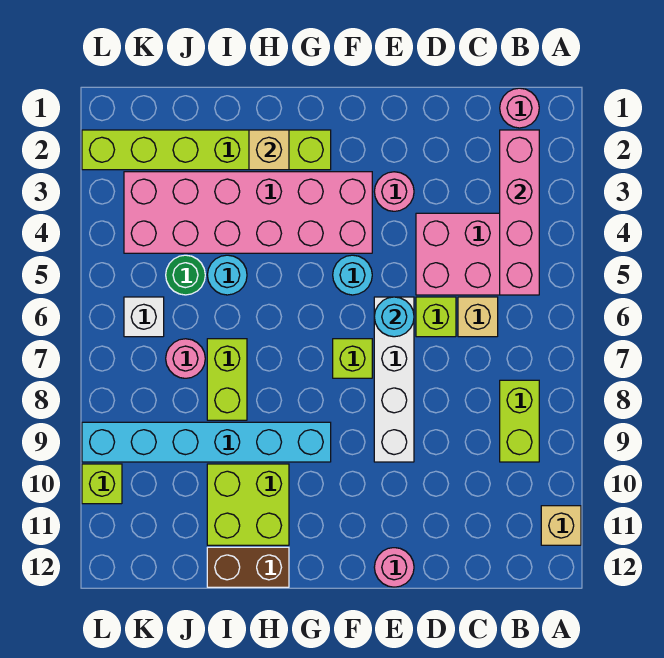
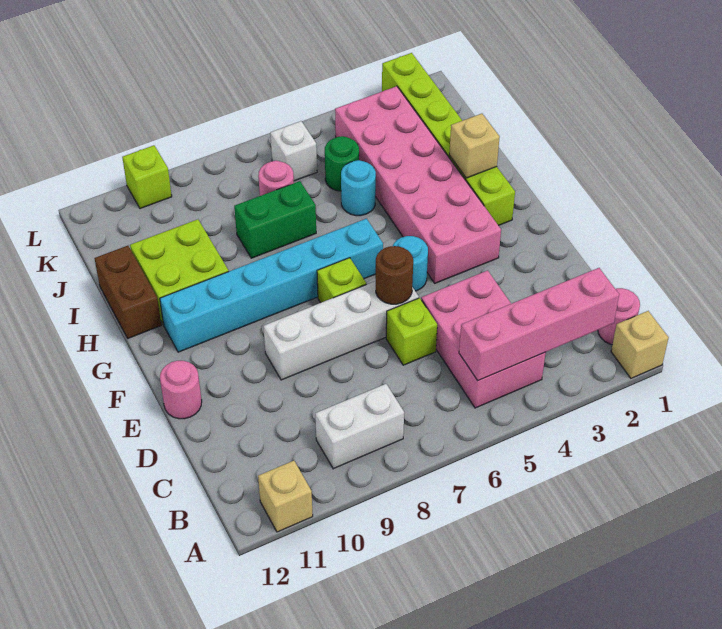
lime brick B8:B9 level 1 -> white brick B8:B9 level 1
tan brick C6 level 1 -> tan brick A1 level 1
pink round brick E3 level 1 -> none
cyan round brick E6 level 2 -> brown round brick E6 level 2
cyan brick G9:L9 level 1 -> cyan brick G6:G11 level 1
lime brick I7:I8 level 1 -> green brick I7:I8 level 1

